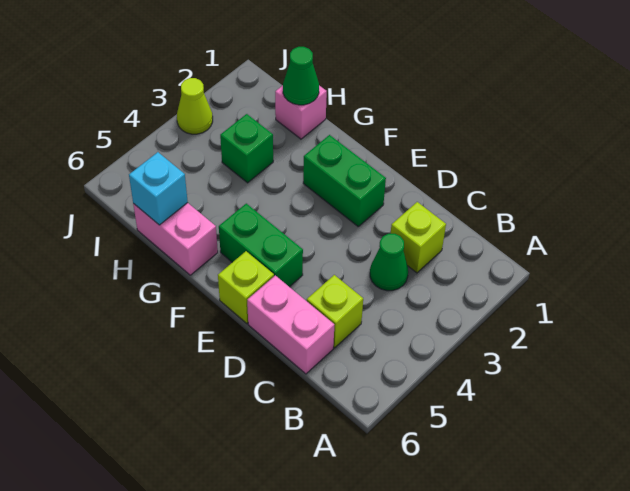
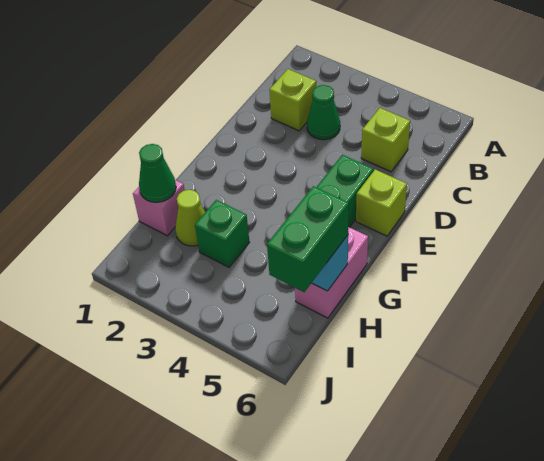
pink brick C6:D6 level 1 -> none
green brick E2:F2 level 1 -> green brick H6:I6 level 3
lime cone J3 level 1 -> lime cone H2 level 1

